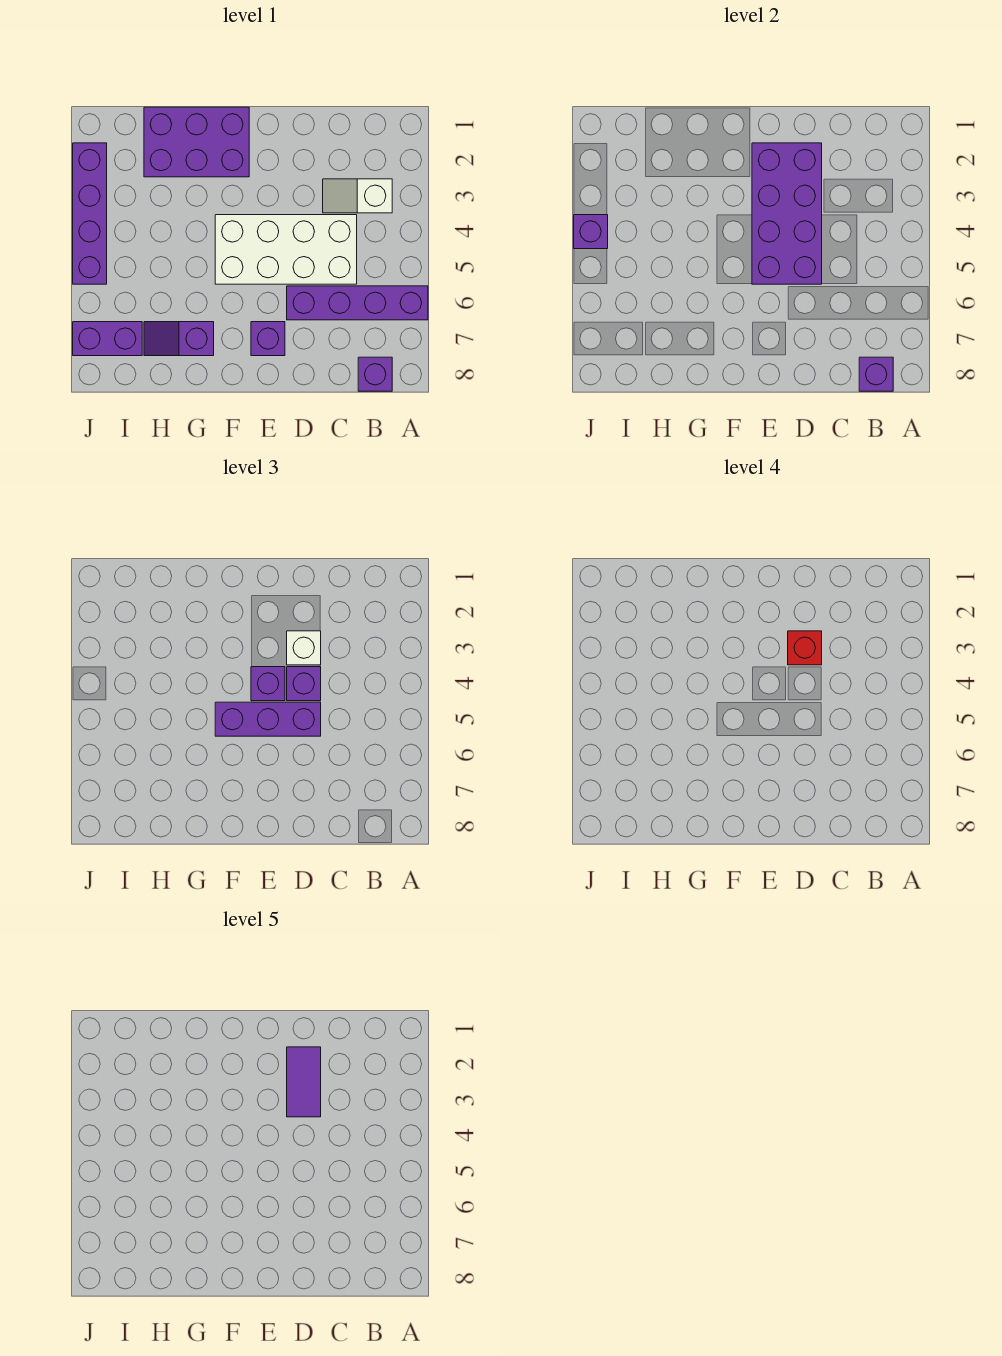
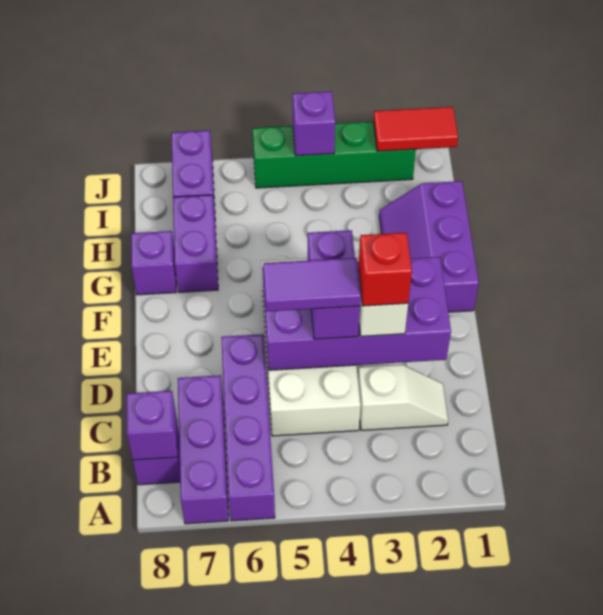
white slope B3:C3 level 1 top B -> white slope C2:C3 level 1 top 3
purple tile D2:D3 level 5 -> purple tile D4:D5 level 4
purple brick D5:F5 level 3 -> purple brick A7:C7 level 1
purple brick E7 level 1 -> purple brick G8 level 1
purple brick F1:H2 level 1 -> purple slope F1:H2 level 1 top 1
purple slope G7:H7 level 1 top G -> purple brick G7:H7 level 1
none -> red tile J1:J2 level 2
purple brick J2:J5 level 1 -> green brick J2:J5 level 1

